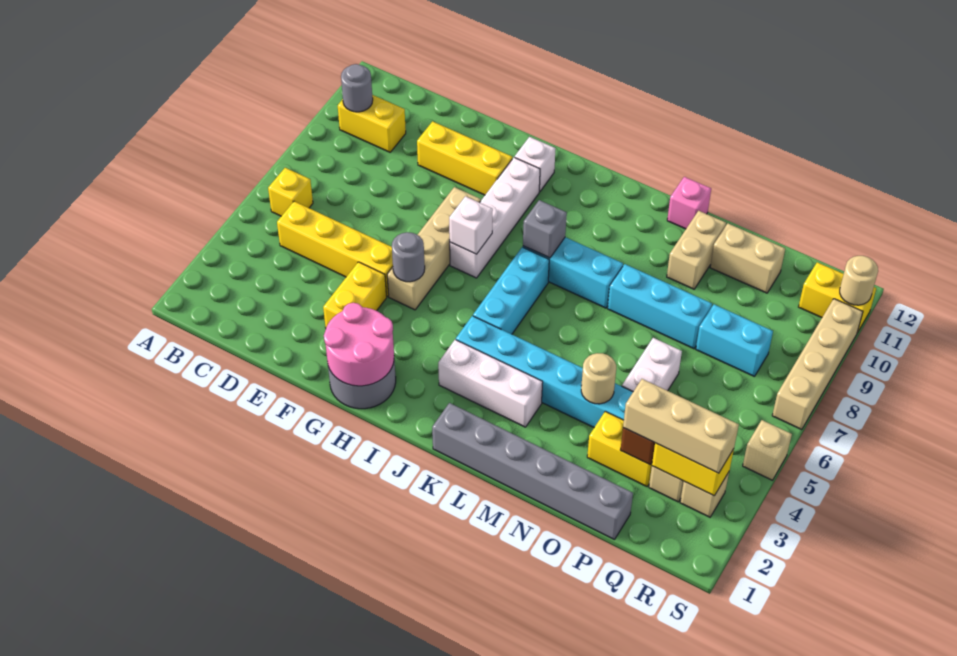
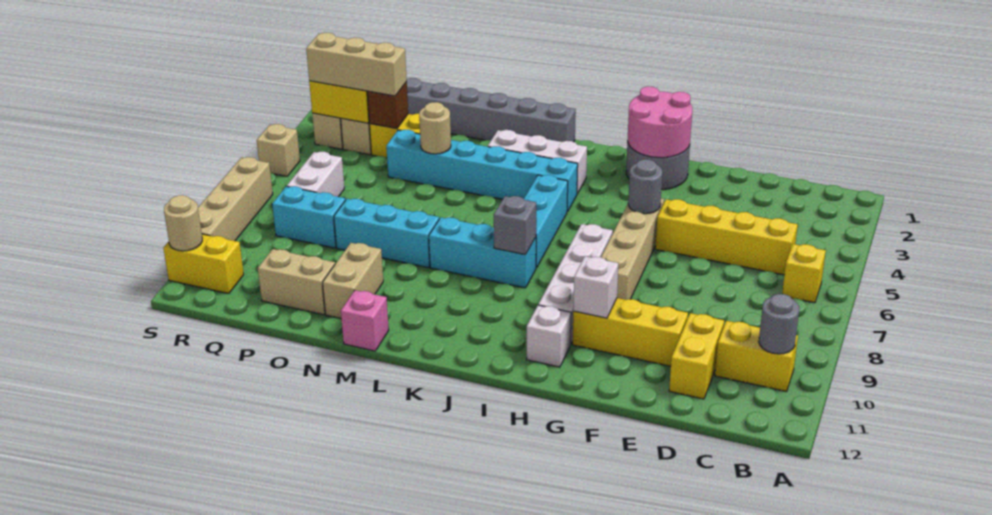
yellow brick F3:F4 level 1 -> yellow brick D10:D11 level 1
white brick H7 level 2 -> white brick G10 level 2
white brick O5:O6 level 1 -> white brick Q6:Q7 level 1

